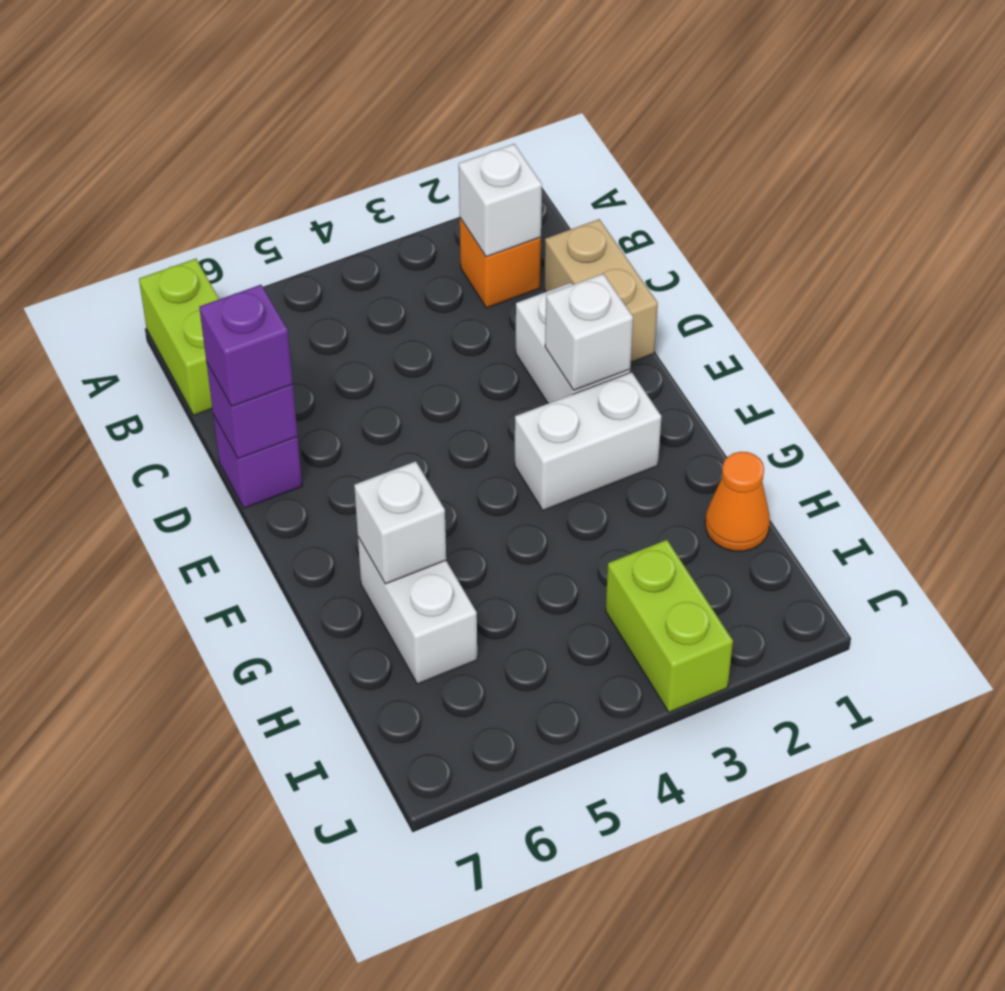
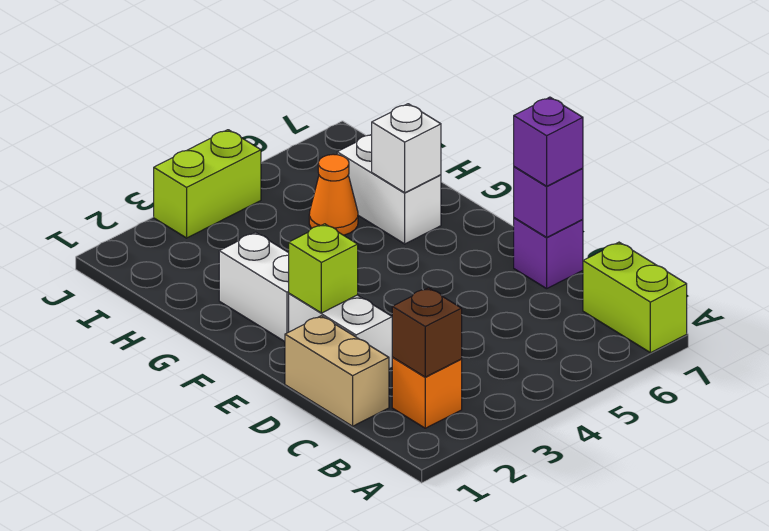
white brick B2 level 2 -> brown brick B2 level 2
white brick E2 level 2 -> lime brick E2 level 2
white brick F2:F3 level 1 -> white brick F2:G2 level 1
orange cone H1 level 1 -> orange cone H5 level 1
lime brick I3:J3 level 1 -> lime brick J3:J4 level 1

